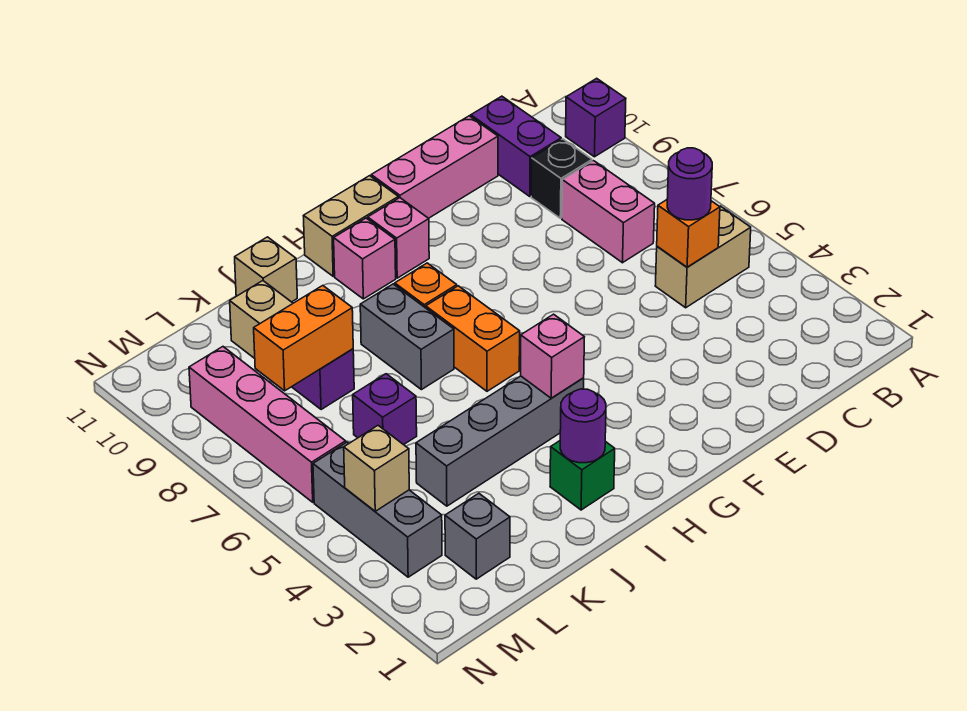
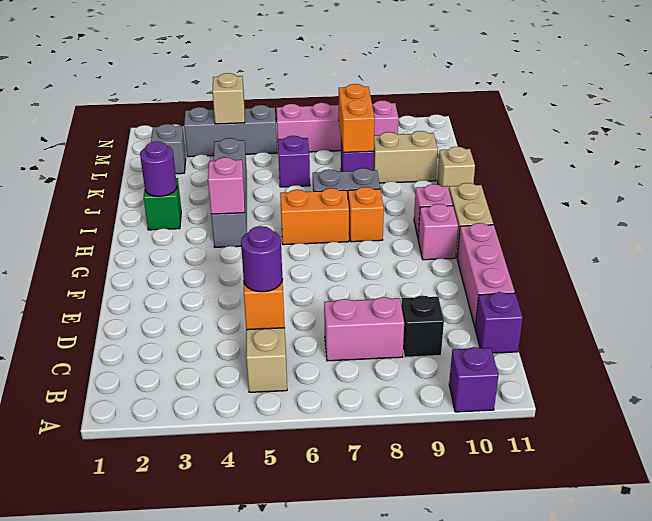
purple brick C10:C11 level 1 -> purple brick C11 level 1

